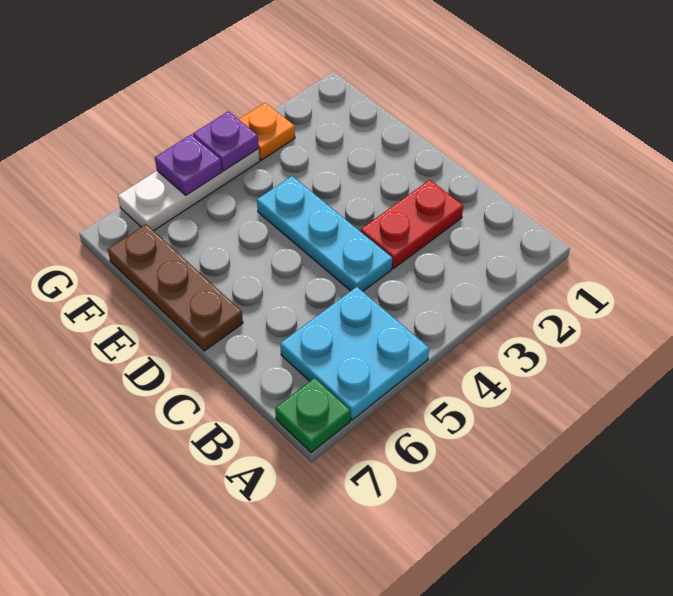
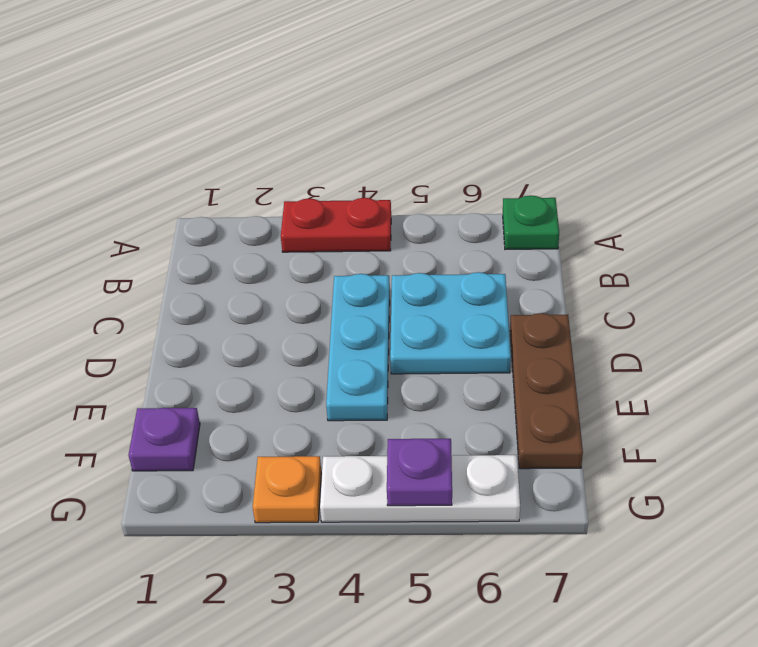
cyan plate A5:B6 level 1 -> cyan plate C5:D6 level 1
red plate C2:C3 level 1 -> red plate A3:A4 level 1
purple plate G4 level 2 -> purple plate F1 level 1

